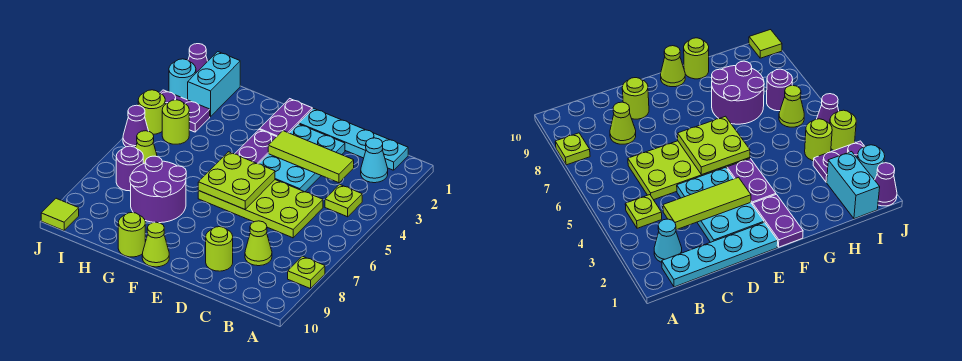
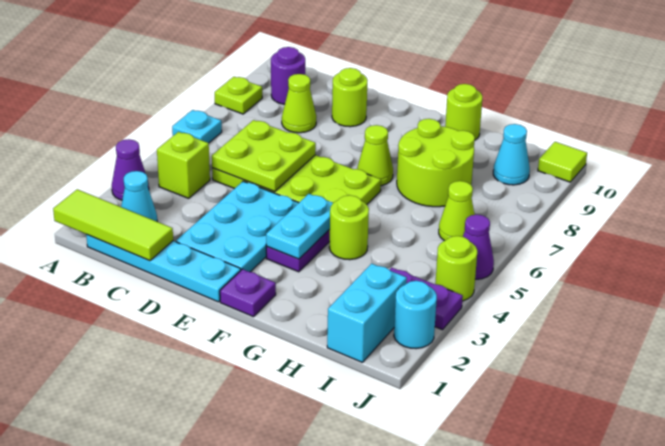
none -> cyan plate A6 level 1
lime plate B4 level 1 -> lime brick B4 level 1
lime tile C3:E3 level 2 -> lime tile A1:C1 level 2
lime plate E5:F6 level 2 -> lime plate C5:D6 level 2
purple plate F1:F2 level 1 -> purple plate F1 level 1
none -> cyan plate F3:F4 level 2
lime cone F10 level 1 -> lime cone F7 level 1
purple round brick G7:H8 level 1 -> lime round brick G7:H8 level 1
lime round brick I4 level 1 -> lime round brick G4 level 1
purple round brick I7 level 1 -> purple round brick B9 level 1
none -> cyan cone I9 level 1
purple cone J1 level 1 -> purple cone A3 level 1

